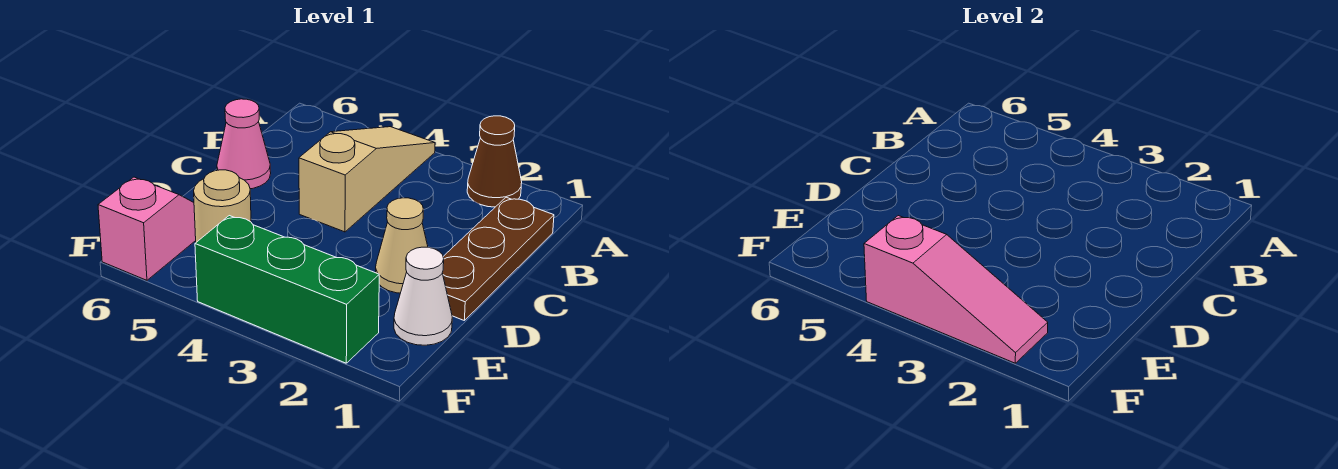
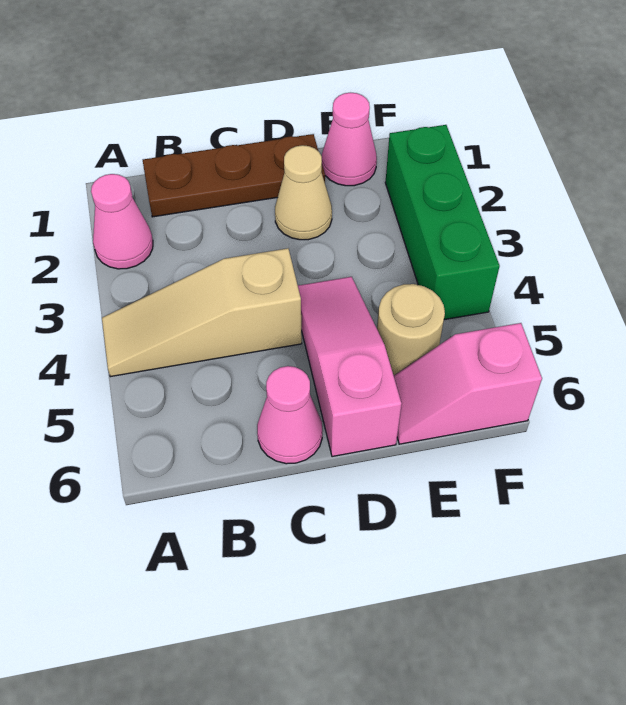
brown cone A2 level 1 -> pink cone A2 level 1
white cone E1 level 1 -> pink cone E1 level 1
pink slope F2:F4 level 2 top 4 -> pink slope D4:D6 level 1 top 6

